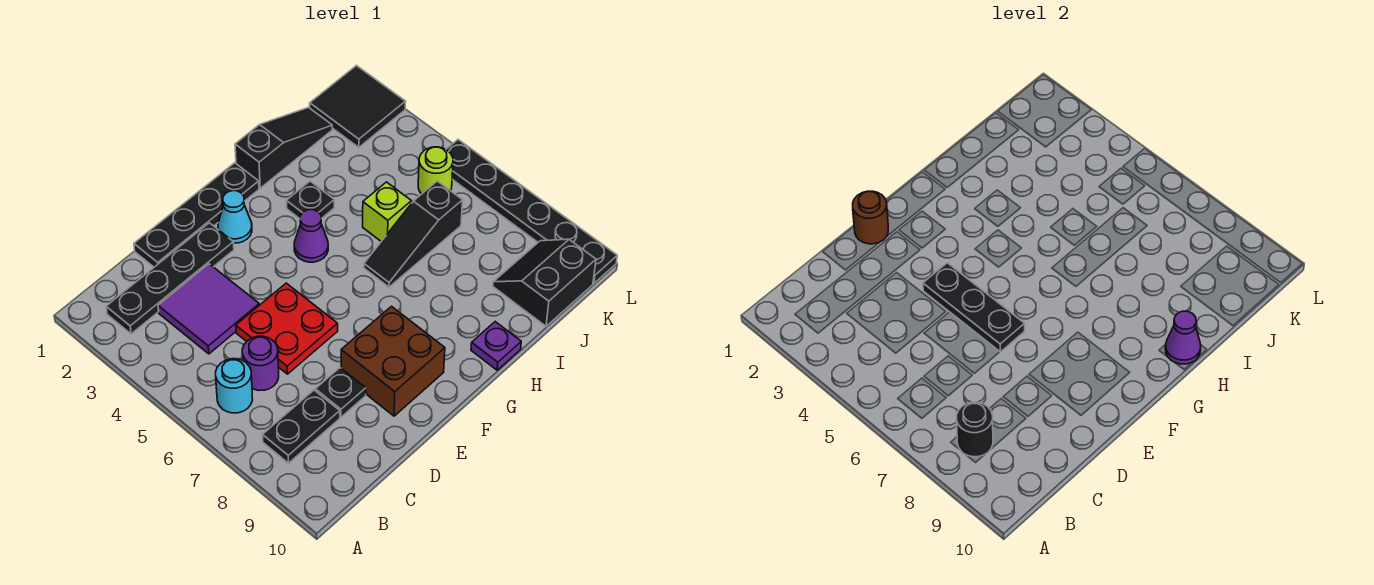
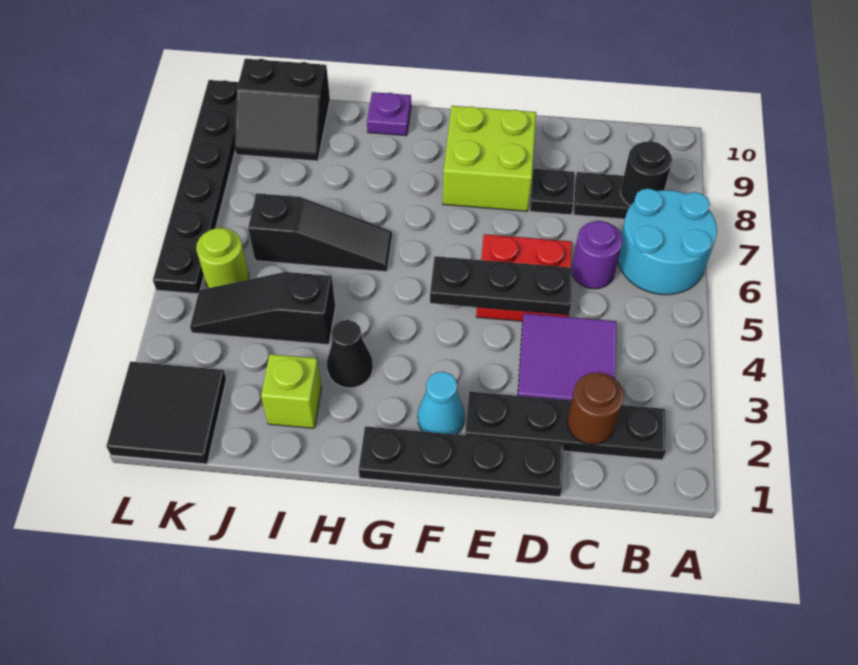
cyan round brick B6 level 1 -> cyan round brick A6:B7 level 1
brown round brick E1 level 2 -> brown round brick C2 level 2
black plate E4:E6 level 2 -> black plate D5:F5 level 2
brown brick E8:F9 level 1 -> lime brick E8:F9 level 1
purple cone G4 level 1 -> none
black slope H1:J1 level 1 top H -> black slope I4:K4 level 1 top I
black plate H3 level 1 -> black cone H3 level 1
purple cone H10 level 2 -> none
lime brick I5 level 1 -> lime brick I2 level 1

